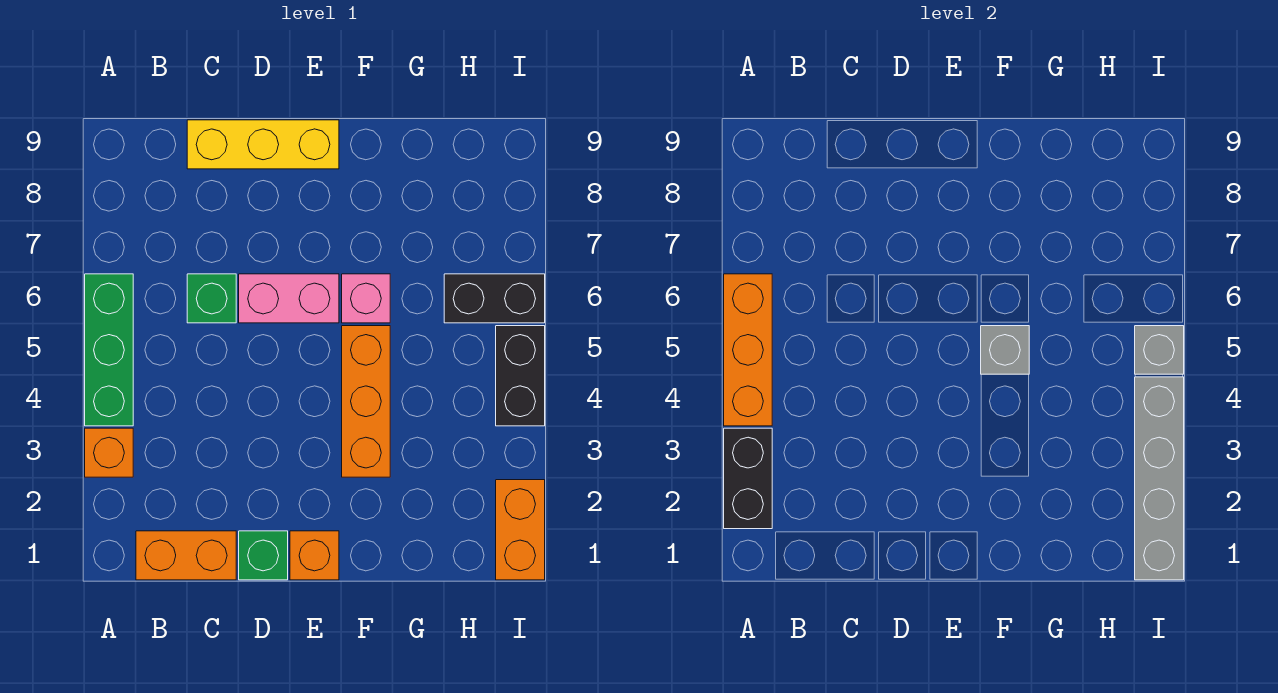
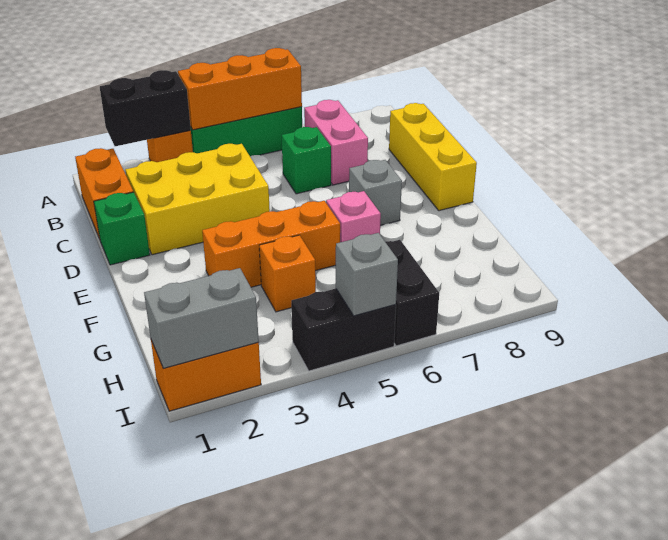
none -> yellow brick C2:D4 level 1
pink brick D6:E6 level 1 -> pink brick B7:C7 level 1
orange brick E1 level 1 -> orange brick G4 level 1
grey brick F5 level 2 -> grey brick E7 level 1
grey brick I1:I4 level 2 -> grey brick I1:I2 level 2

